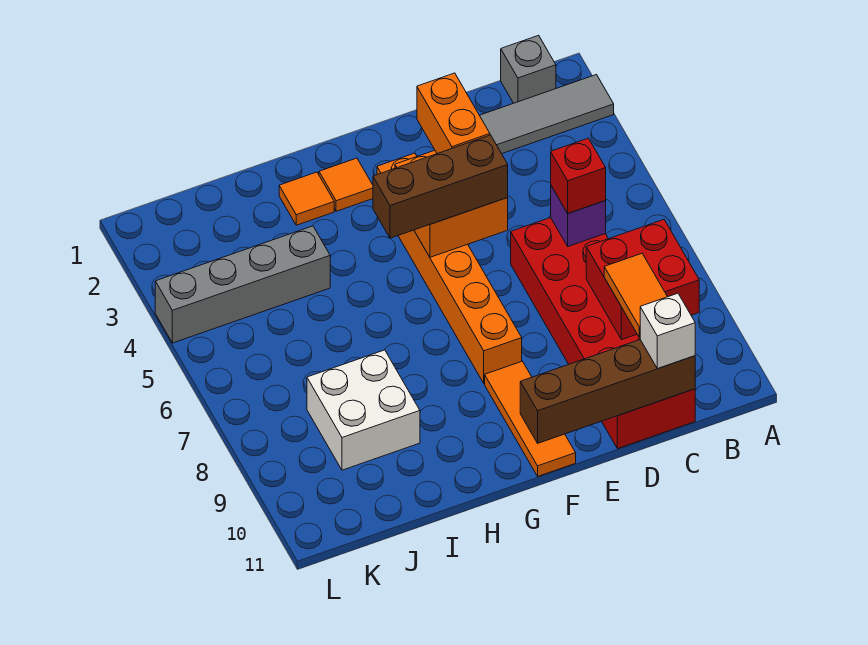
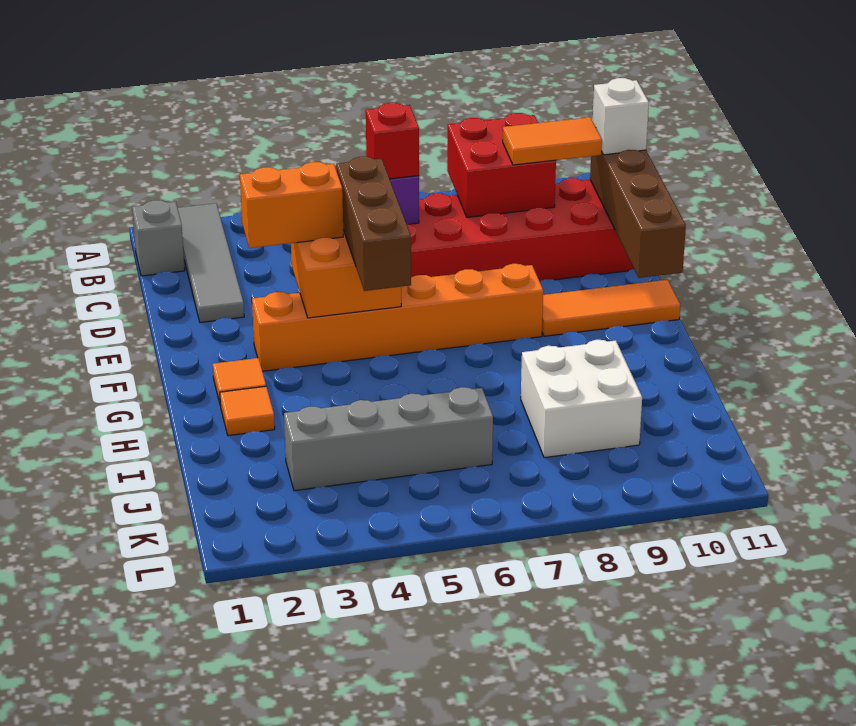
grey brick I4:L4 level 1 -> grey brick J3:J6 level 1

